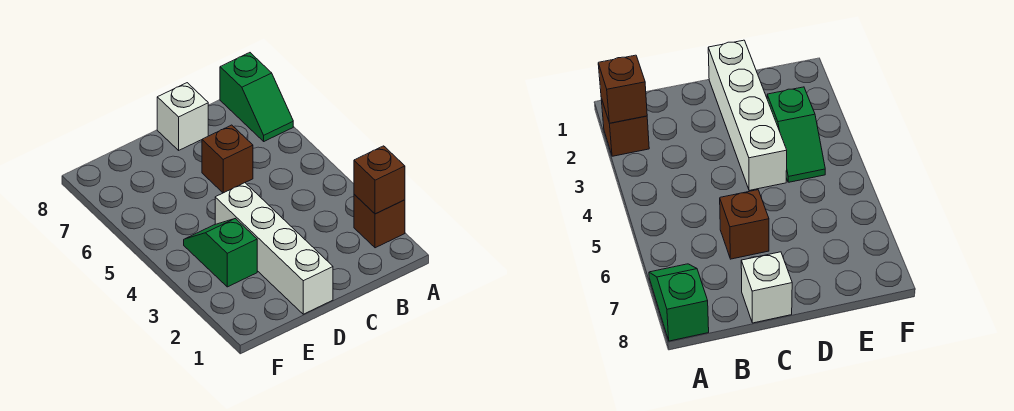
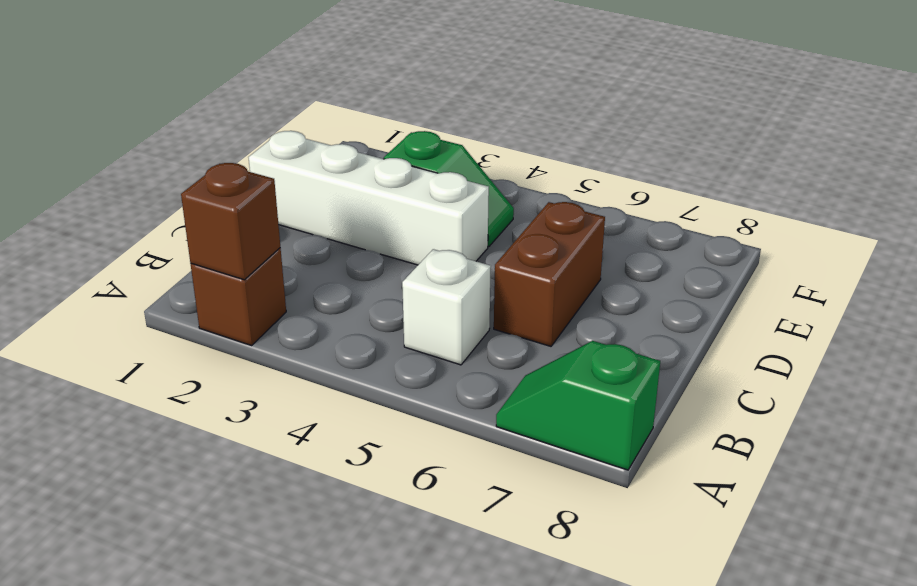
brown brick C6 level 1 -> brown brick C6:D6 level 1
white brick C8 level 1 -> white brick B5 level 1

